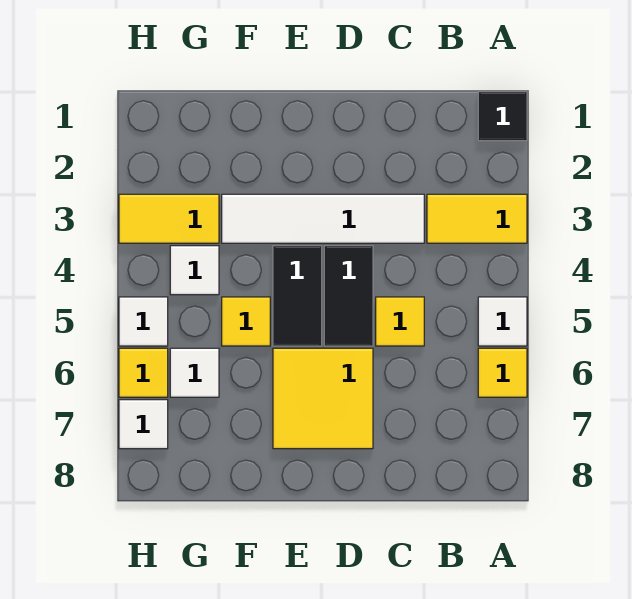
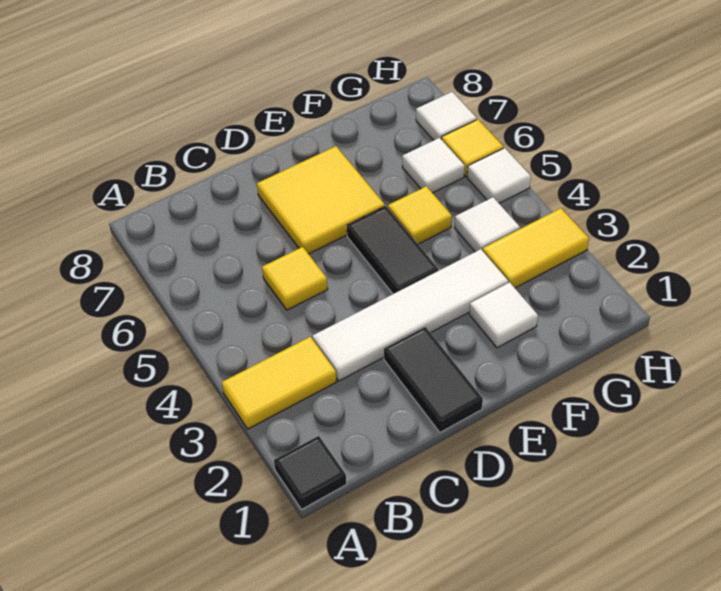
white tile A5 level 1 -> white tile F2 level 1
yellow tile A6 level 1 -> none
black tile D4:D5 level 1 -> black tile D1:D2 level 1

